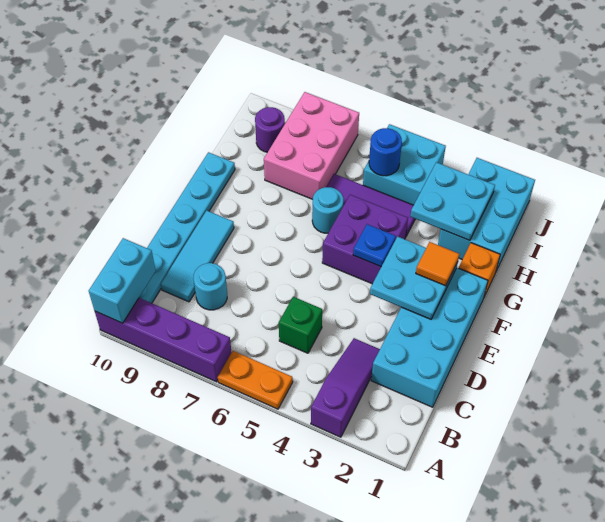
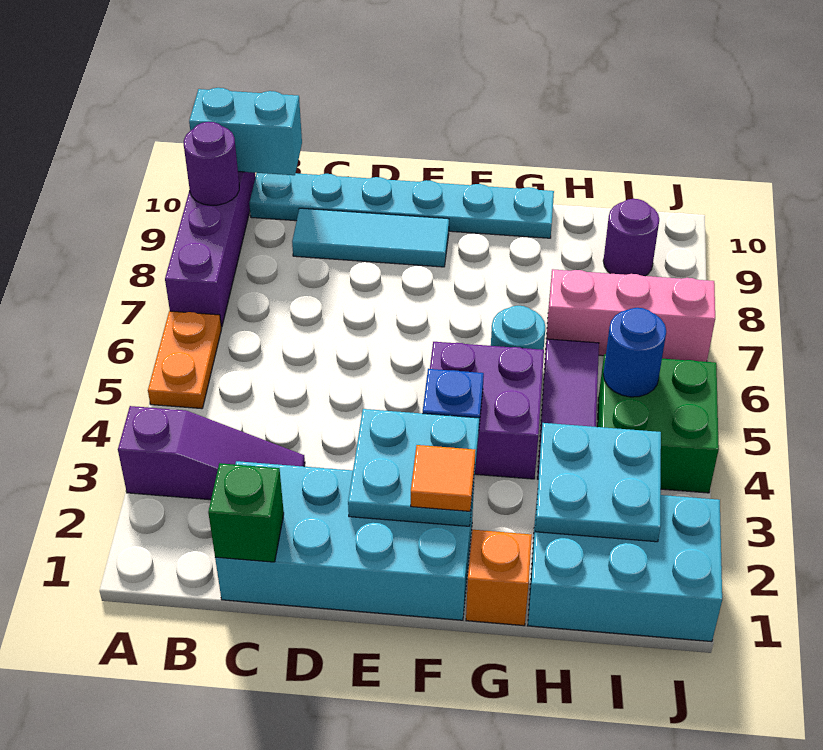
none -> purple round brick A9 level 2
green brick C5 level 1 -> green brick C1 level 2
cyan round brick C8 level 1 -> none
pink brick H7:J8 level 1 -> pink brick H7:J7 level 1
cyan brick I4:J5 level 1 -> green brick I4:J5 level 1

